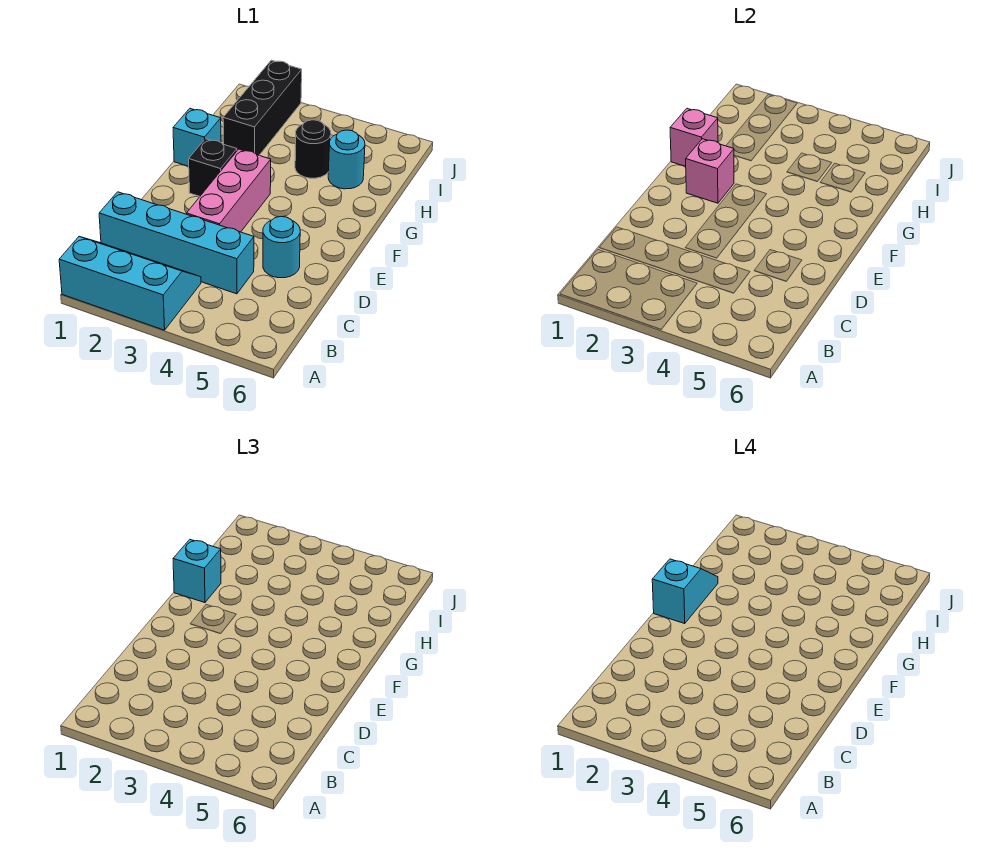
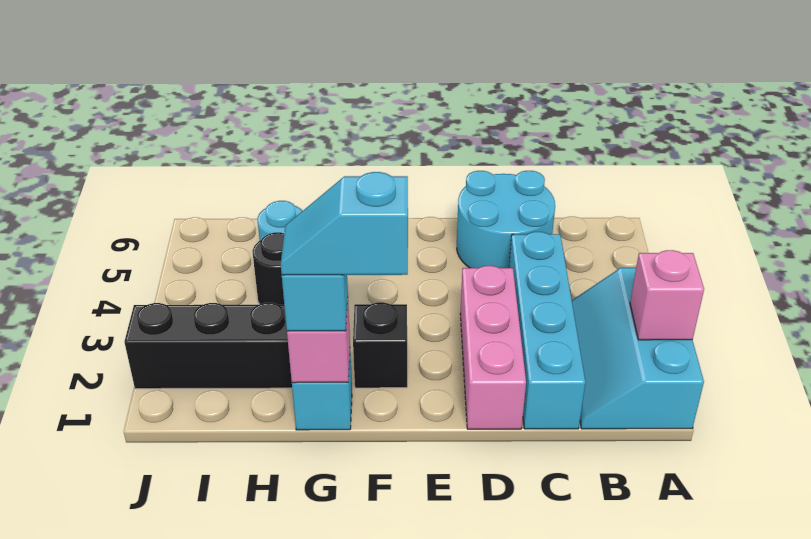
pink brick D3:F3 level 1 -> pink brick D1:D3 level 1
cyan round brick D5 level 1 -> cyan round brick C5:D6 level 1
pink brick F2 level 2 -> pink brick A2 level 2

